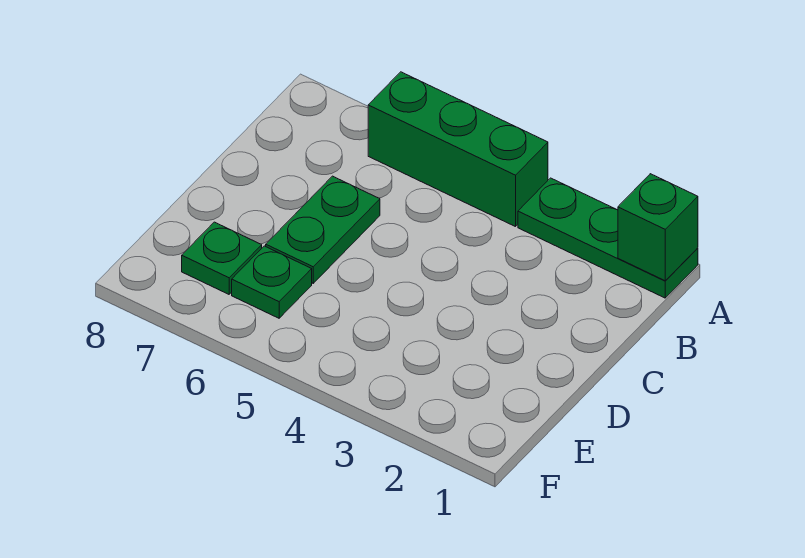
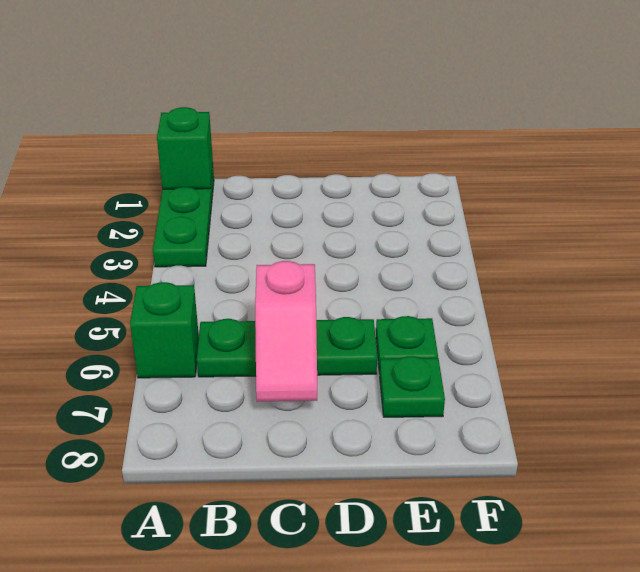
green brick A4:A6 level 1 -> green brick A6 level 1
green plate C6:D6 level 1 -> green plate B6:D6 level 1
none -> pink slope C6:C7 level 2 top 6

